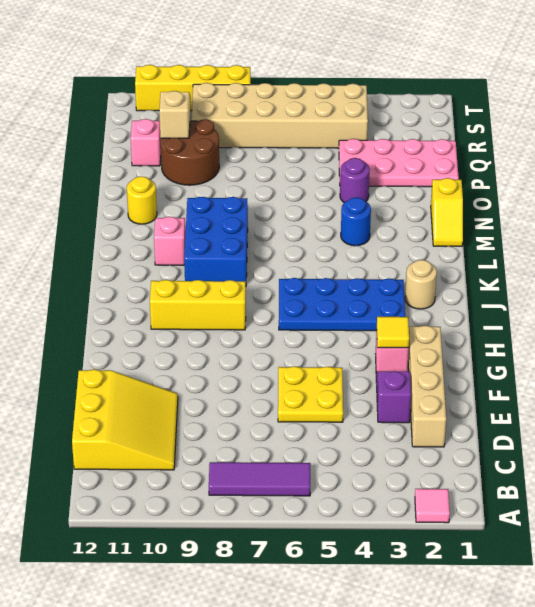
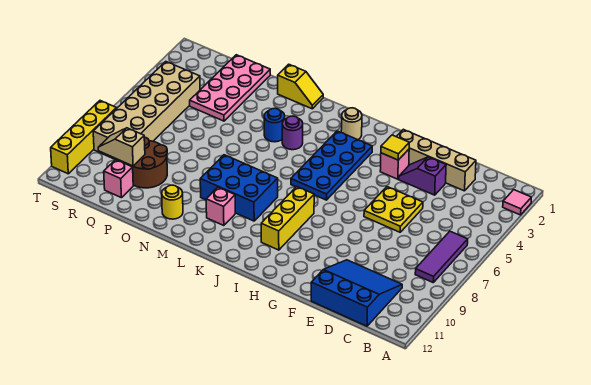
yellow slope C10:E12 level 1 top 12 -> blue slope C10:E12 level 1 top 12
purple round brick O4 level 1 -> purple round brick L4 level 1

